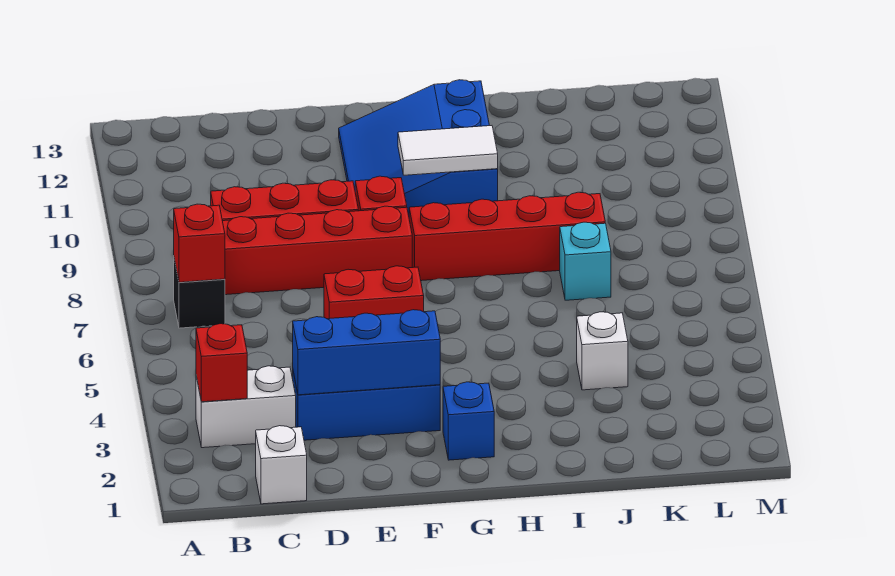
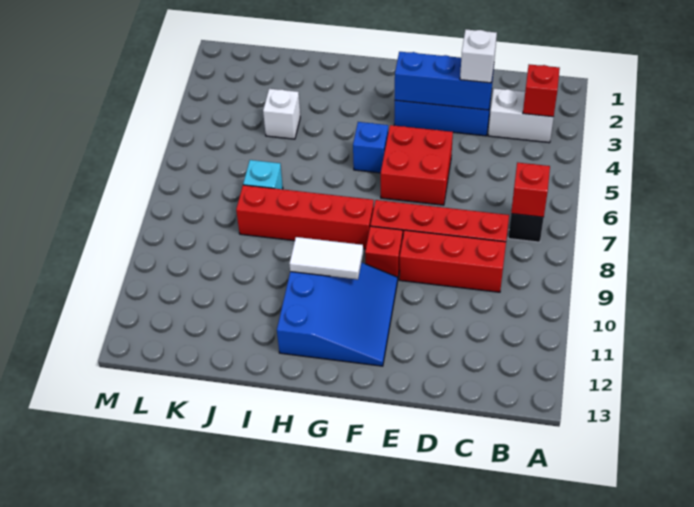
white brick C1 level 1 -> white brick D3 level 3
red brick E6:F6 level 1 -> red brick E5:F6 level 1
blue brick G2 level 1 -> blue brick G5 level 1

